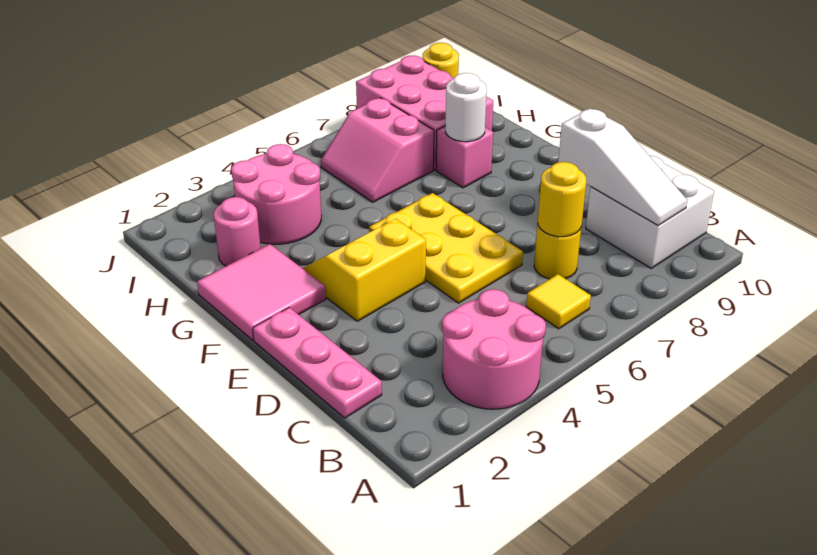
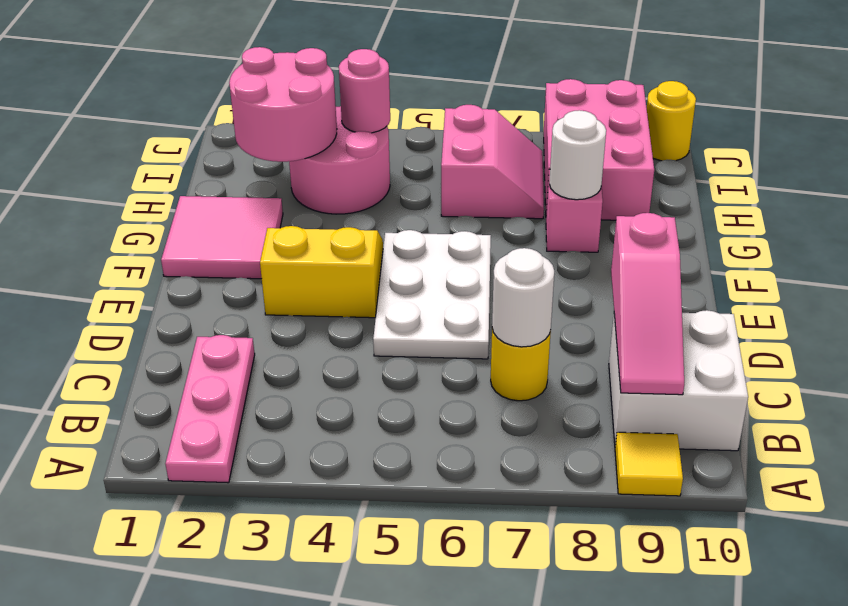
pink round brick A3:B4 level 1 -> pink round brick H2:I3 level 2
yellow tile B6 level 1 -> yellow tile A9 level 1
white slope B9:D9 level 2 top D -> pink slope B9:D9 level 2 top D
pink plate C1:E1 level 1 -> pink plate A2:C2 level 1
yellow round brick C7 level 2 -> white round brick C7 level 2
yellow plate D5:F6 level 1 -> white plate D5:F6 level 1
pink round brick H2 level 1 -> pink round brick I4 level 2
pink slope H6:I7 level 1 top 7 -> pink slope H6:I7 level 1 top 6

